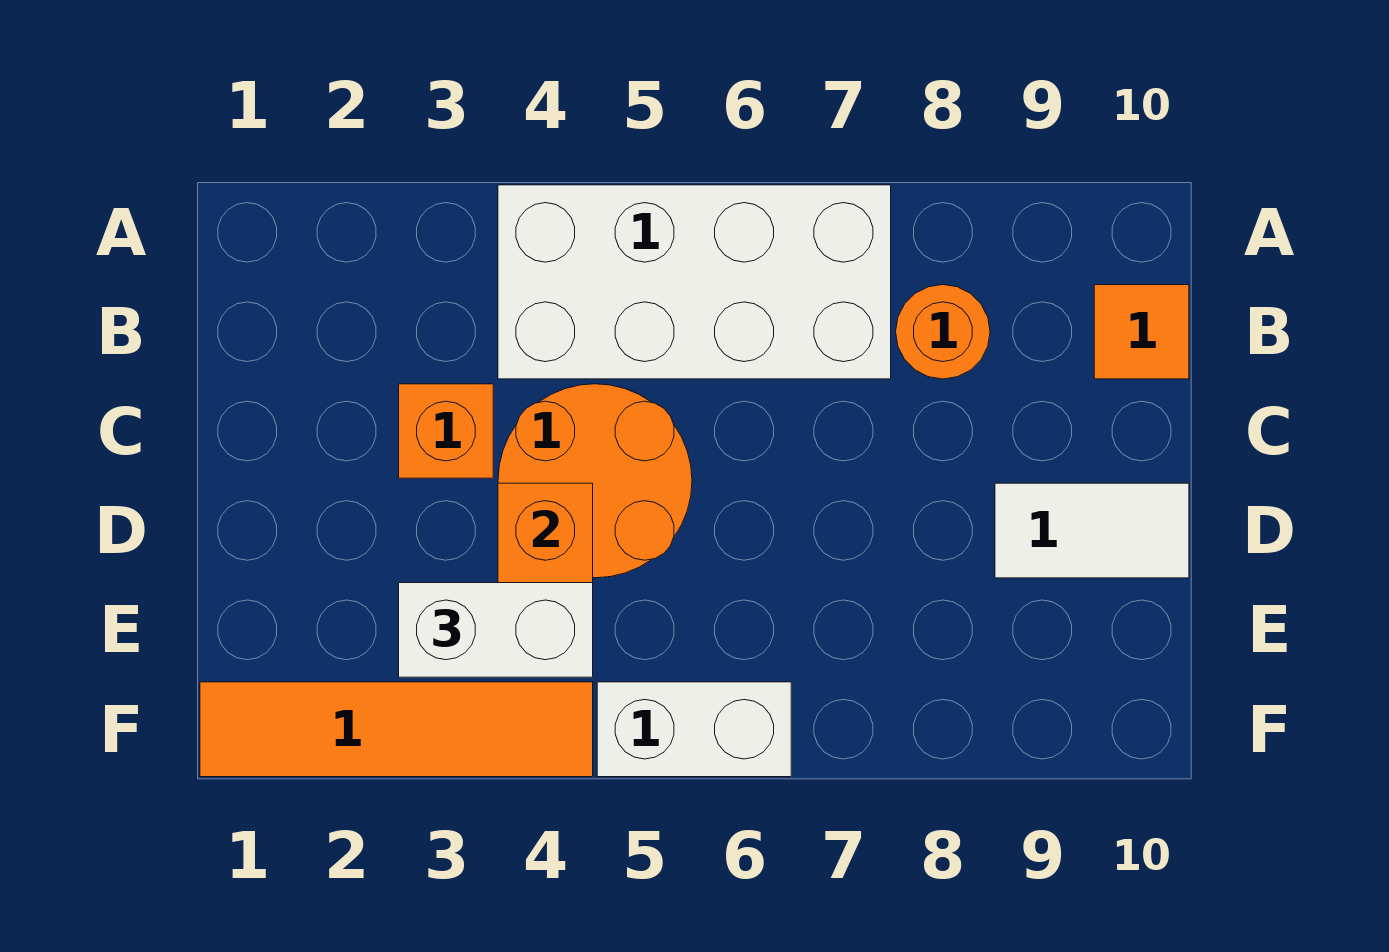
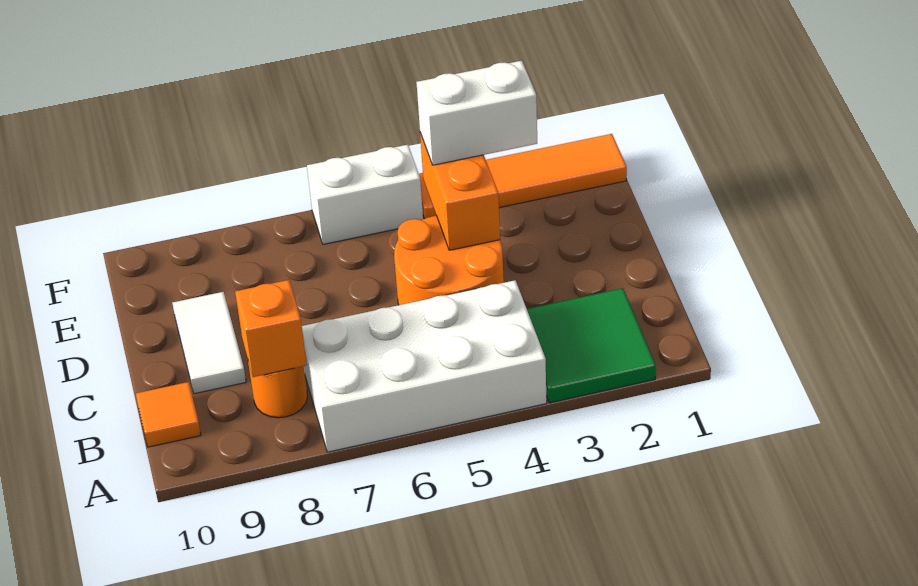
none -> green tile A2:B3 level 1
orange brick C3 level 1 -> orange brick B8 level 2
white tile D9:D10 level 1 -> white tile C9:D9 level 1

